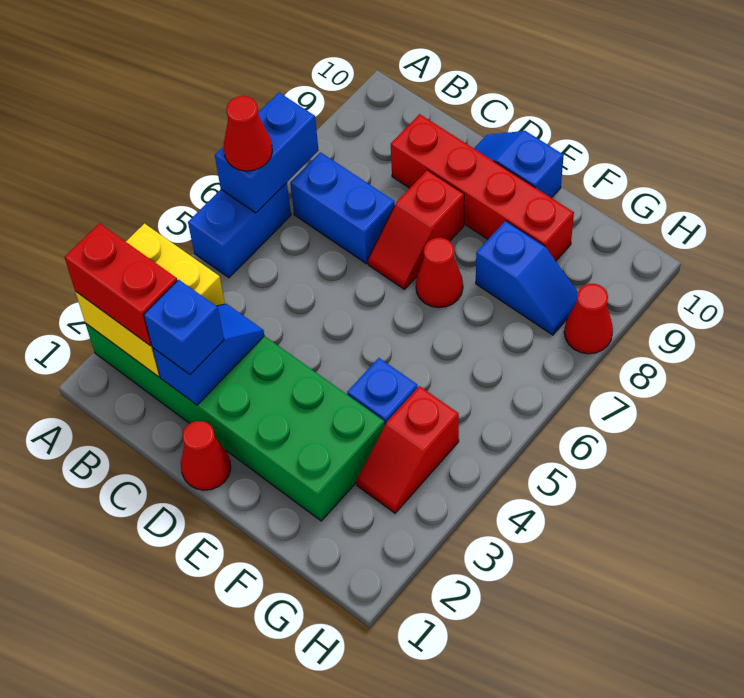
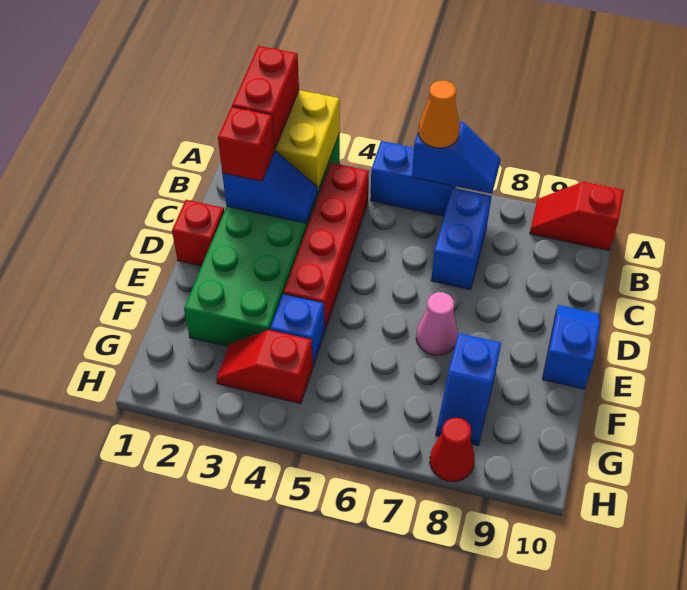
blue brick A6:A7 level 2 -> blue slope A6:A7 level 2 top 6
red cone A6 level 3 -> orange cone A6 level 3
blue brick C2 level 3 -> red brick C2 level 3
red brick C9:F9 level 1 -> red brick B4:E4 level 1
red cone D1 level 1 -> red brick D1 level 1
red slope D7:D8 level 1 top 8 -> red slope A9:A10 level 1 top 10
red cone E7 level 1 -> pink cone E7 level 1

